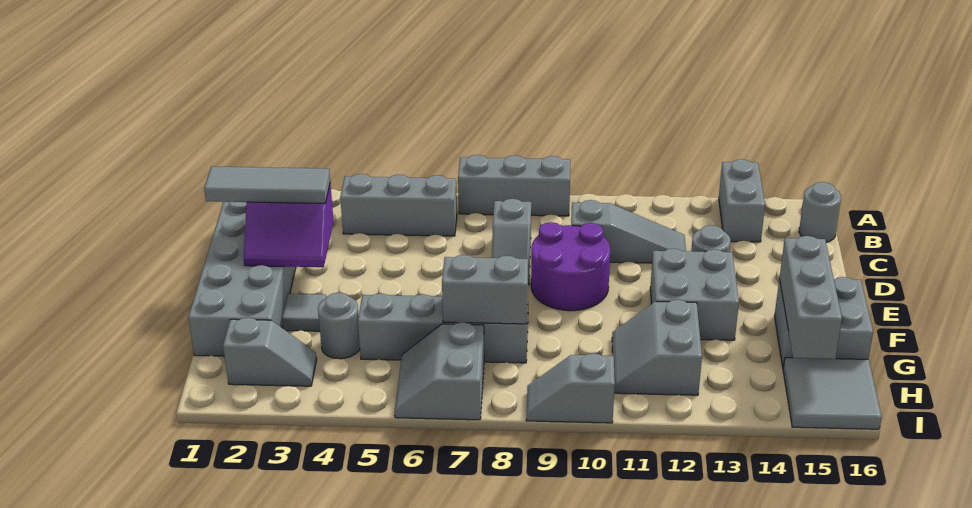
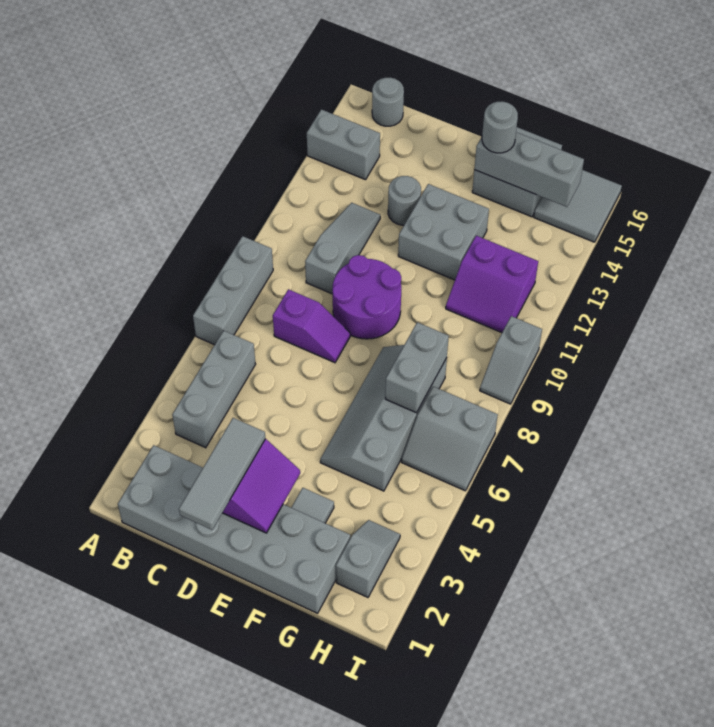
grey slope C8:D8 level 1 top C -> purple slope C8:D8 level 1 top C
grey round brick G4 level 1 -> grey round brick F15 level 3
grey slope G11:H12 level 1 top 12 -> purple slope G11:H12 level 1 top 12

